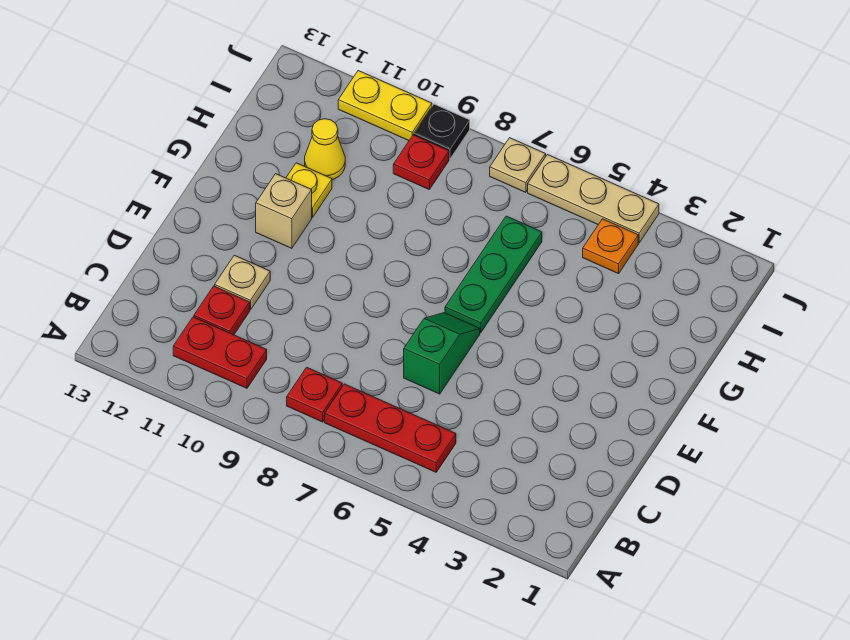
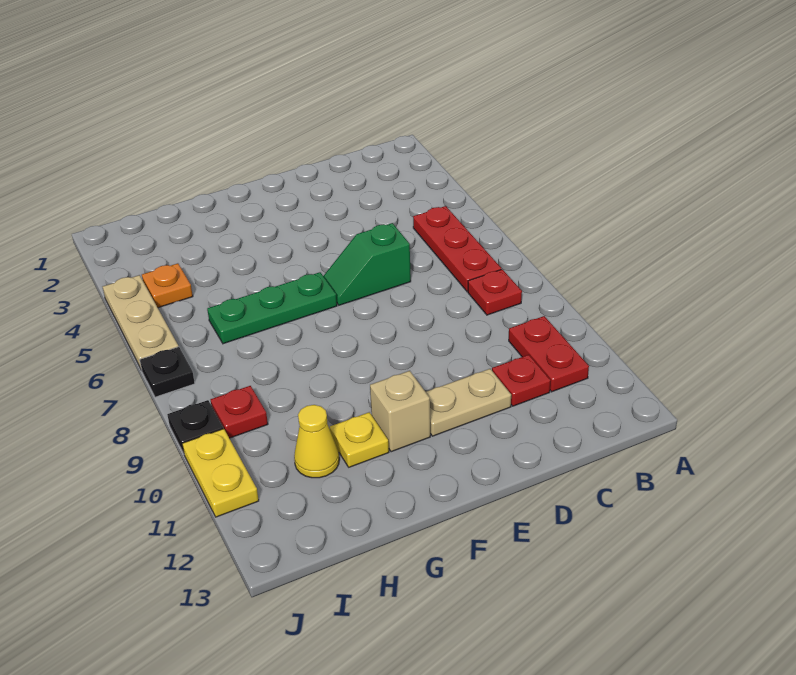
tan plate D11 level 1 -> tan plate D11:E11 level 1
tan plate J7 level 1 -> black plate J7 level 1

